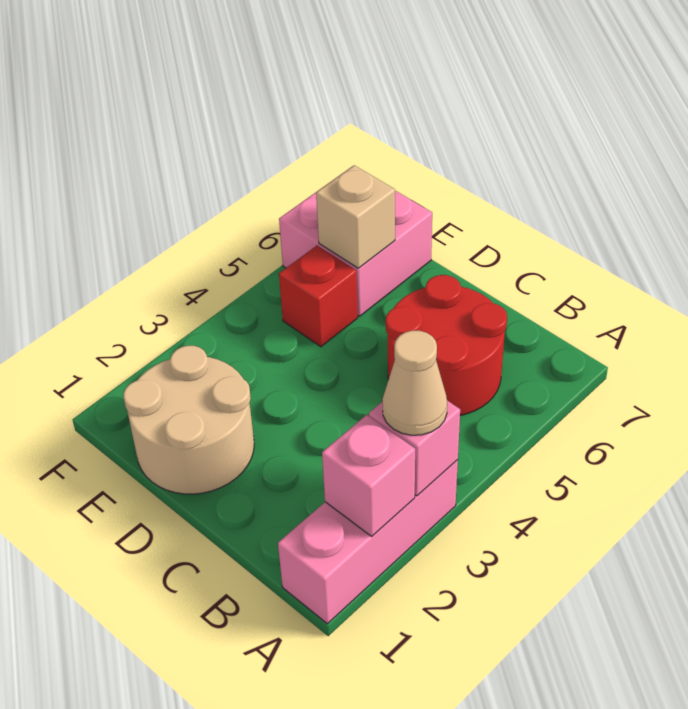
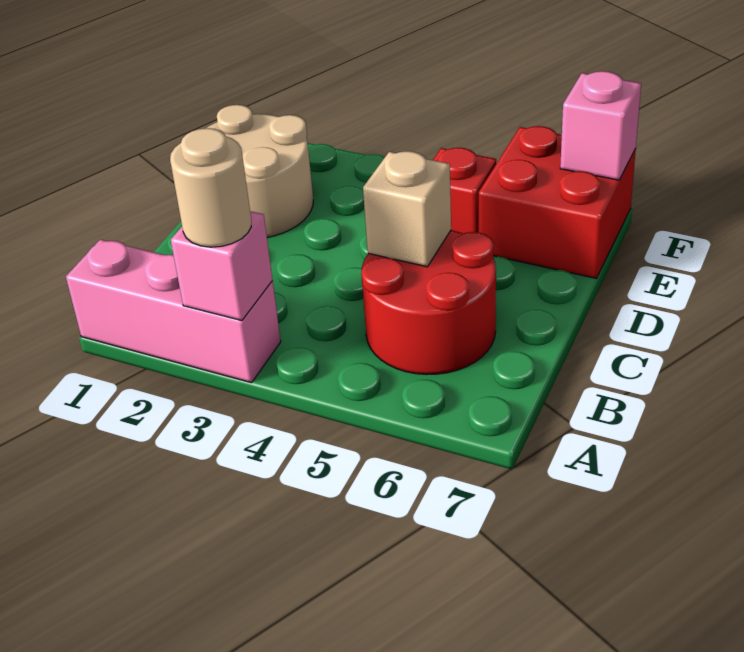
pink brick A2 level 2 -> pink brick F7 level 2
tan cone A3 level 3 -> tan round brick A3 level 3
pink brick E6:F7 level 1 -> red brick E6:F7 level 1
tan brick E6 level 2 -> tan brick C5 level 2

